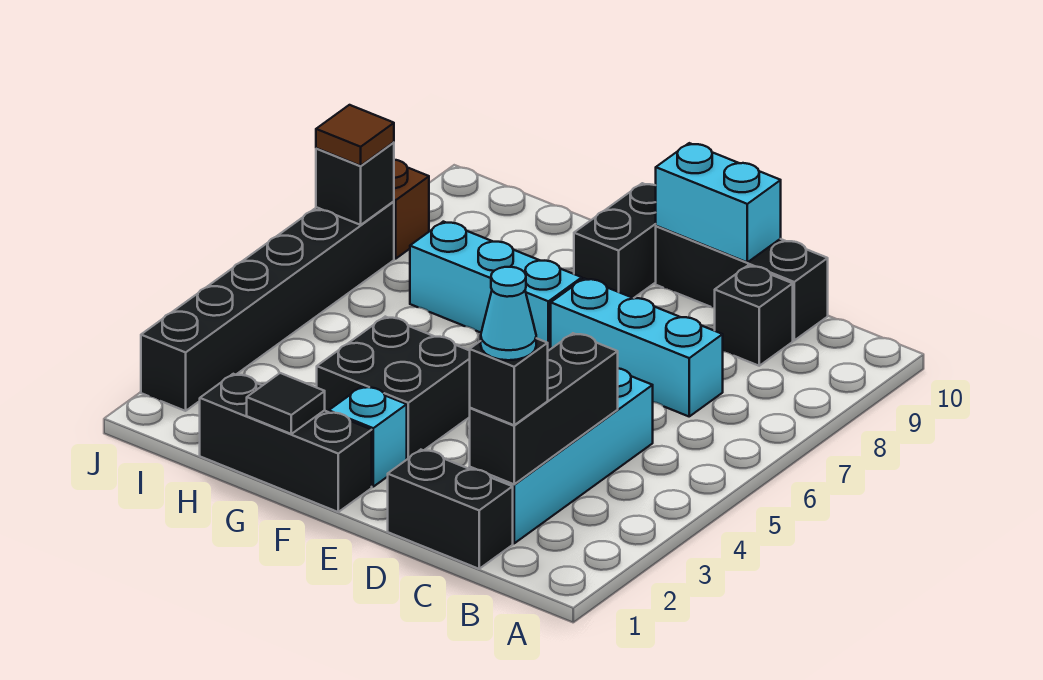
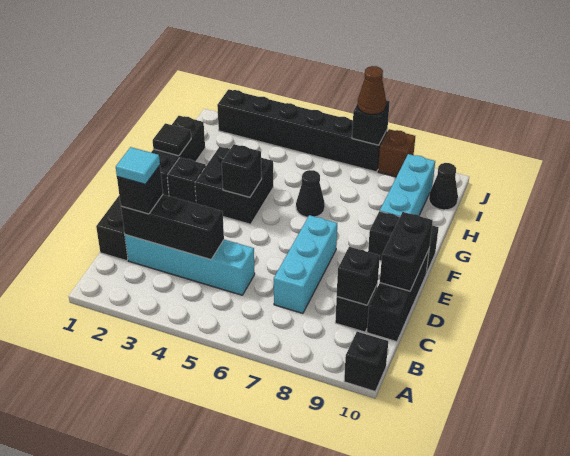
none -> black brick A10 level 1
cyan cone C2 level 4 -> cyan tile C2 level 4
none -> black brick C9 level 2
cyan brick D10:E10 level 2 -> black brick D10:E10 level 2
cyan brick F2 level 1 -> black brick F2 level 1
none -> black brick F4 level 2
cyan brick F7:H7 level 1 -> cyan brick G9:I9 level 1
none -> black cone G6 level 1
none -> black cone I10 level 1
brown tile J7 level 3 -> brown cone J7 level 3

